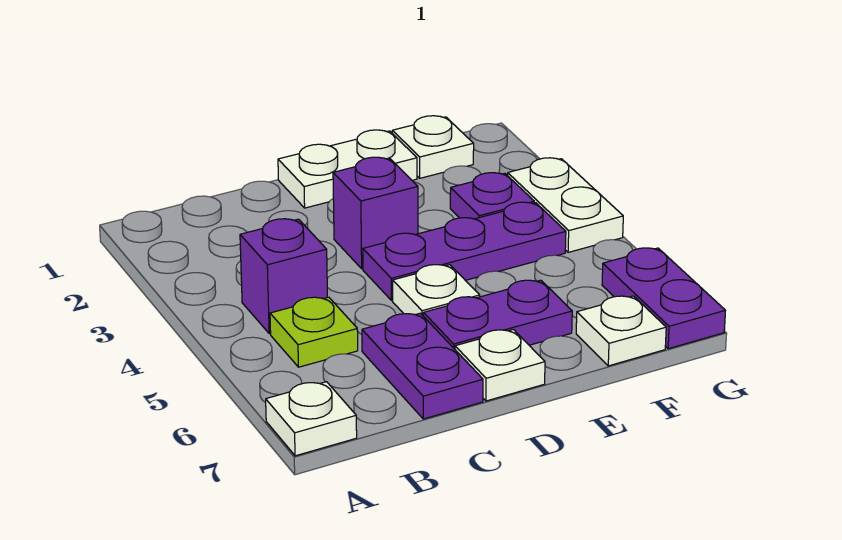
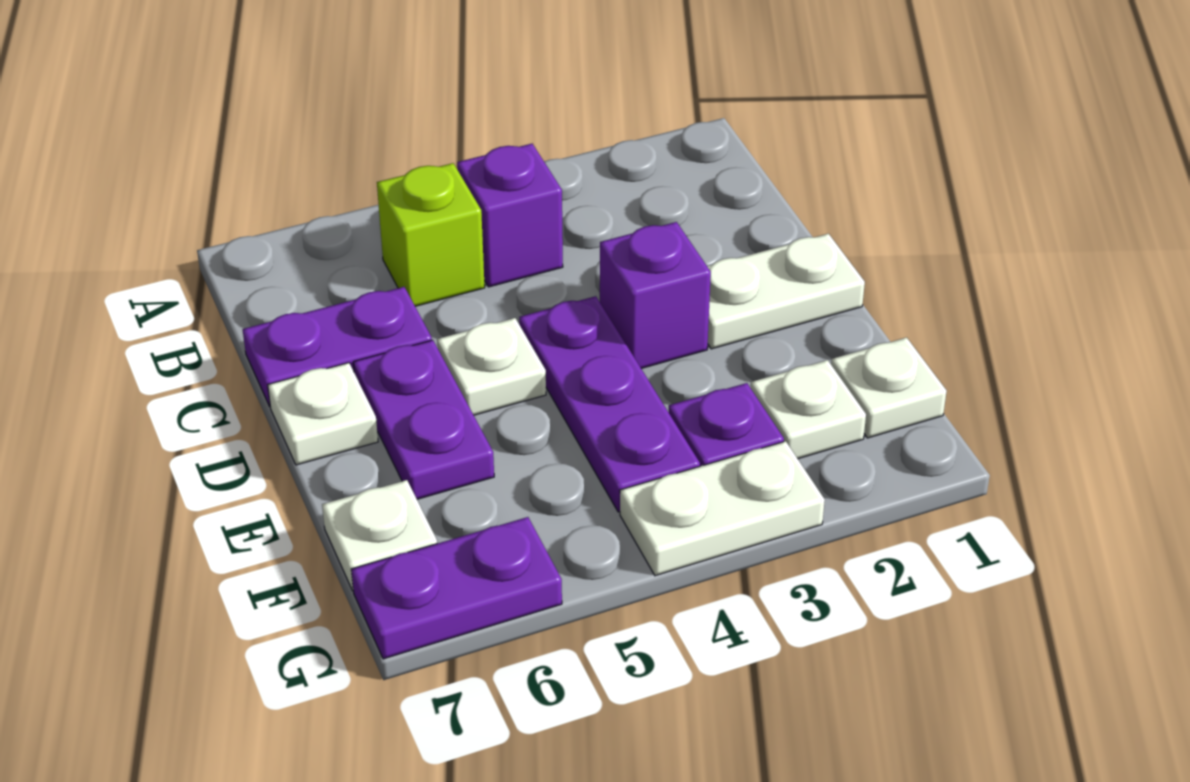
white plate A7 level 1 -> white plate F2 level 1
lime plate B5 level 1 -> lime brick B5 level 1
white plate D1:E1 level 1 -> white plate D1:D2 level 1

